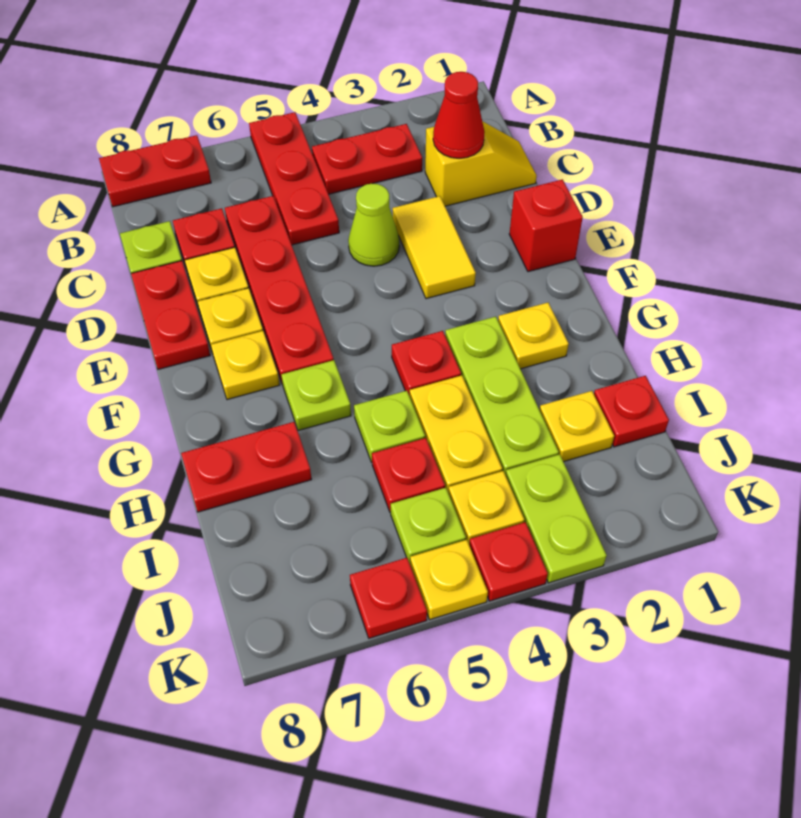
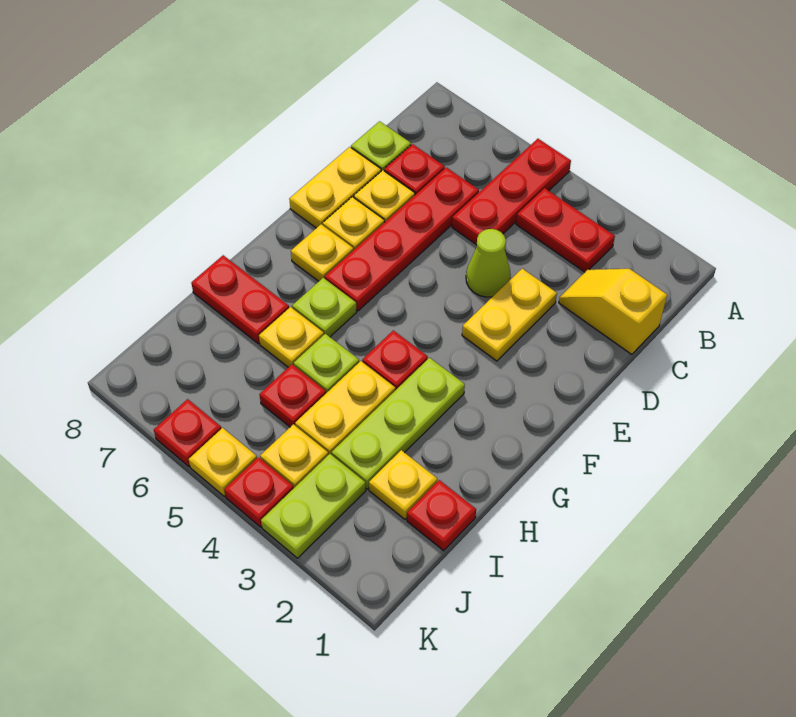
red plate A7:A8 level 1 -> none
yellow slope C1:C2 level 1 top 2 -> yellow slope C1:C2 level 1 top 1
red cone C2 level 2 -> none
yellow tile D3:E3 level 1 -> yellow plate D3:E3 level 1
red plate D8:E8 level 1 -> yellow plate D8:E8 level 1
red brick E1 level 1 -> none
yellow plate G2 level 1 -> yellow plate H6 level 1
lime plate J5 level 1 -> none

